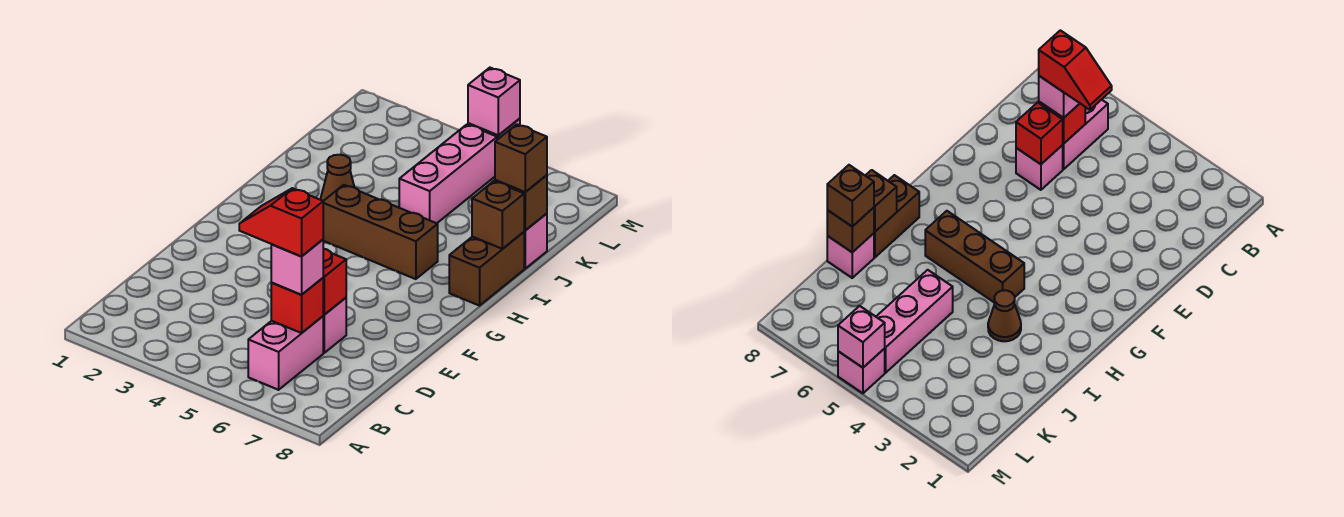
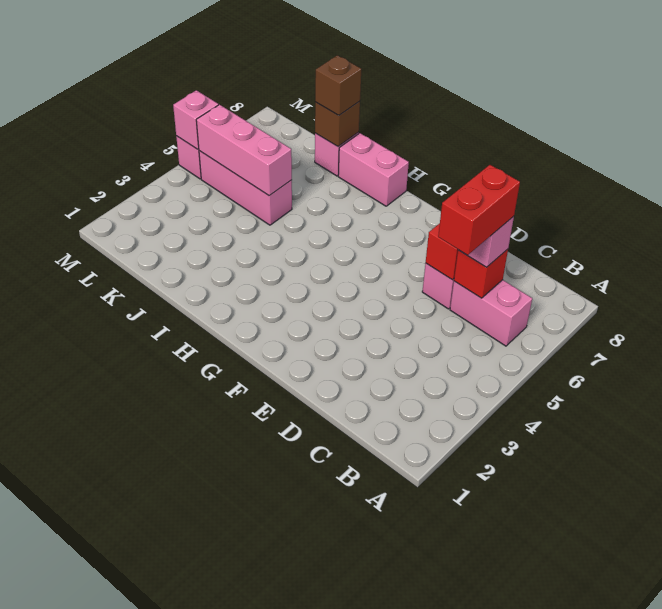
red slope C5:C6 level 4 top 6 -> red brick C5:C6 level 4
brown brick H4:H6 level 1 -> none
brown brick H8:I8 level 1 -> pink brick H8:I8 level 1
brown cone I3 level 1 -> none
brown brick I8 level 2 -> none
none -> pink brick J5:L5 level 2

